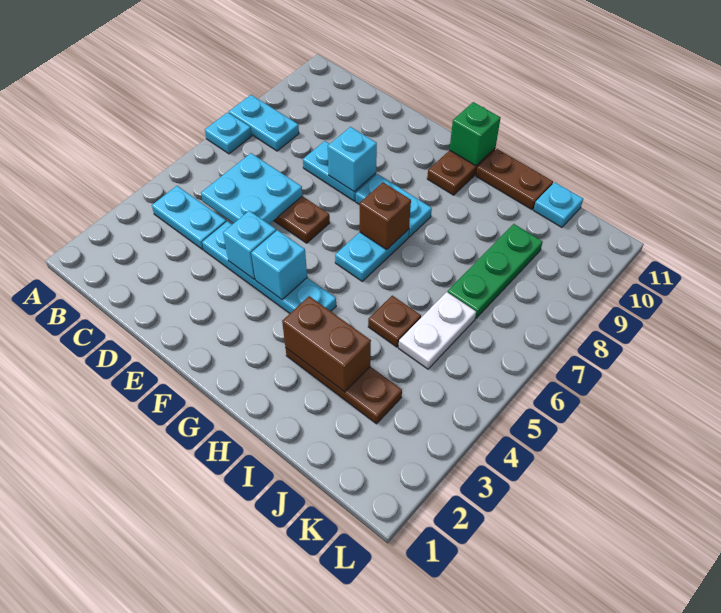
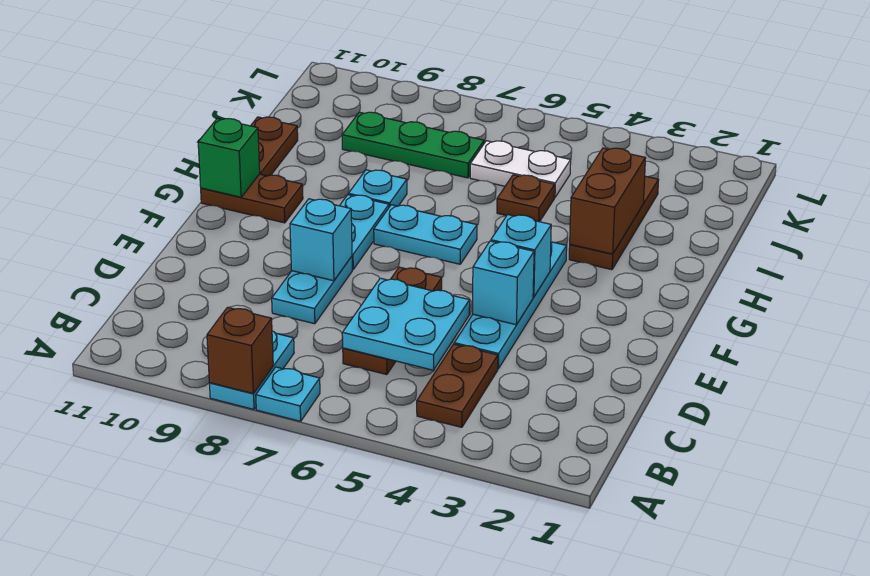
cyan plate B4:C4 level 1 -> brown plate B4:C4 level 1
brown brick G7 level 2 -> brown brick A8 level 2
cyan plate J11 level 1 -> cyan plate H8 level 1

